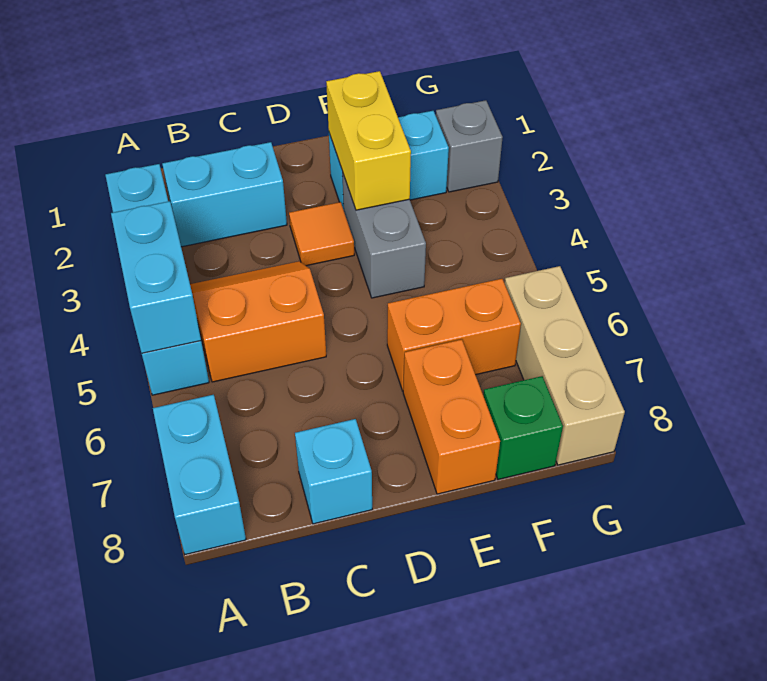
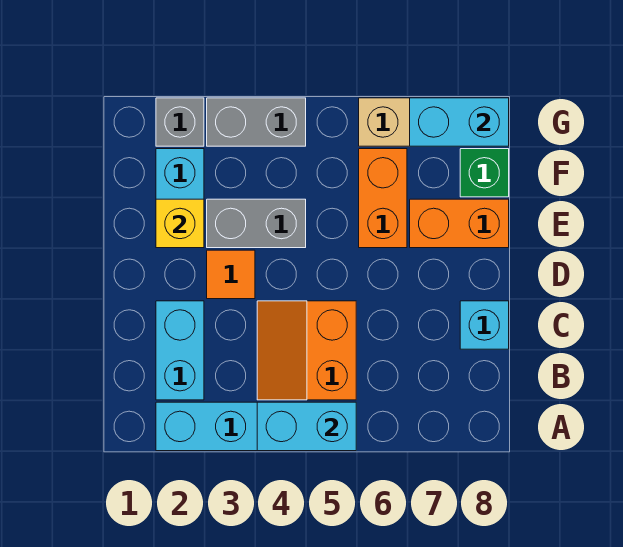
cyan brick A7:A8 level 1 -> cyan brick G7:G8 level 2
yellow brick E2:E3 level 2 -> yellow brick E2 level 2
none -> grey brick G3:G4 level 1

